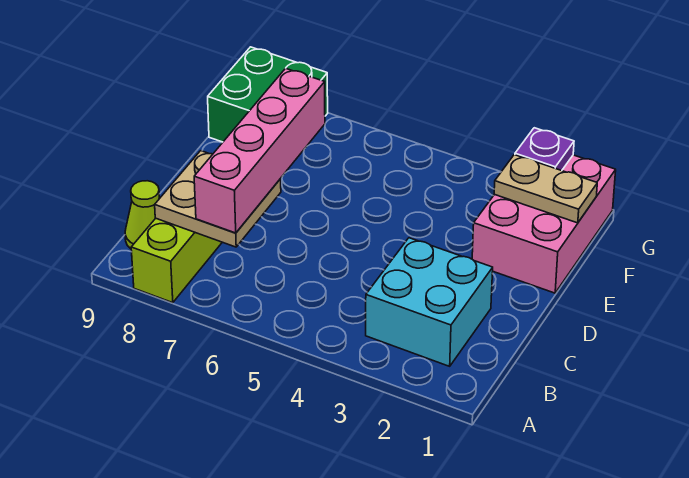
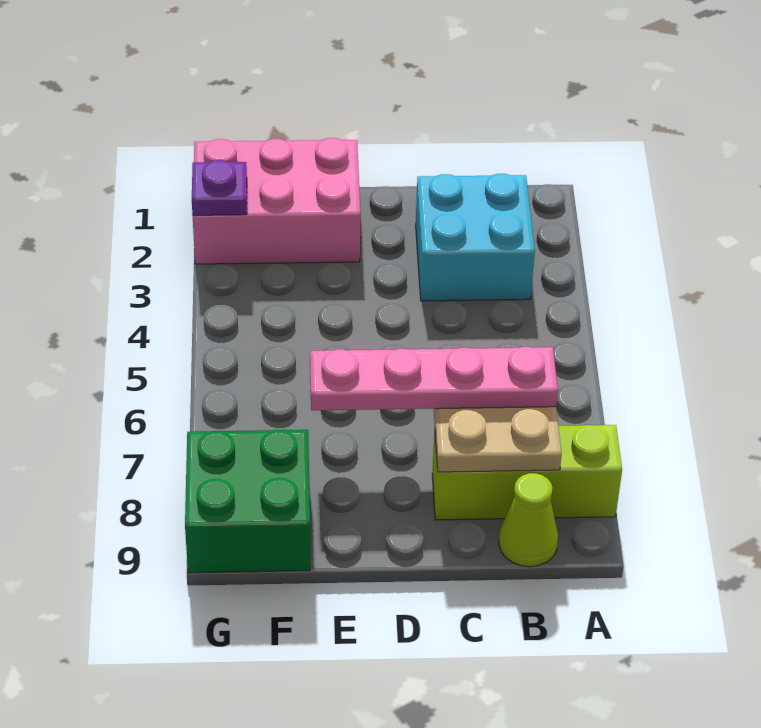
pink brick B7:E7 level 3 -> pink plate B7:E7 level 3
tan plate F1:F2 level 2 -> none

